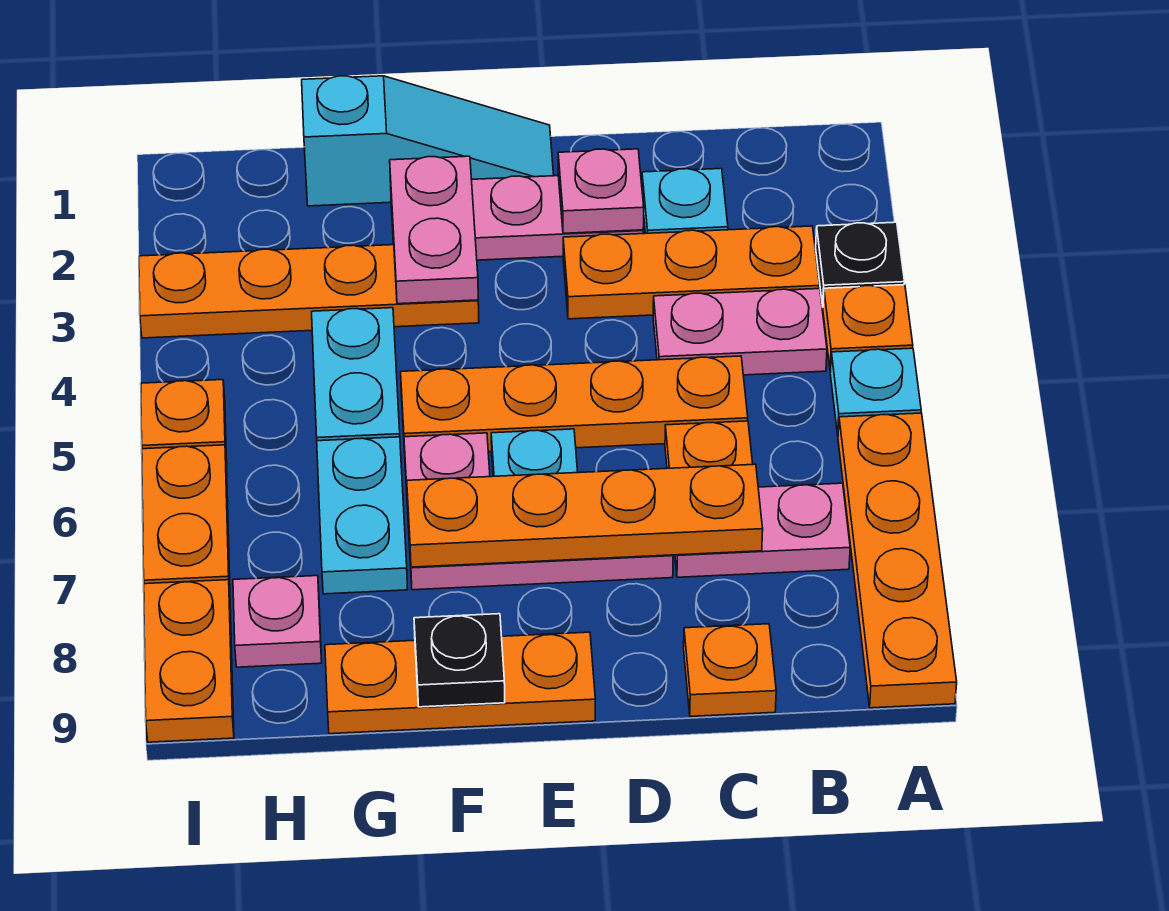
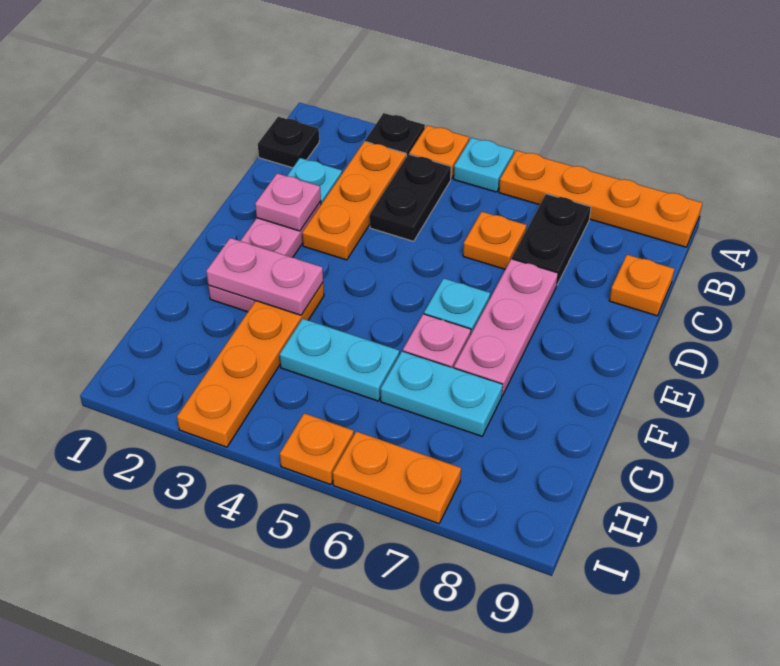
pink plate B4:C4 level 1 -> black plate B4:C4 level 1
pink plate B7:C7 level 1 -> black plate B7:C7 level 1
orange plate C5:F5 level 1 -> none
orange plate C7:F7 level 2 -> none
cyan slope E1:G1 level 1 top G -> none
orange plate E9:G9 level 1 -> none
black plate F9 level 2 -> black plate B1 level 1
pink plate H8 level 1 -> none
orange plate I8:I9 level 1 -> none

